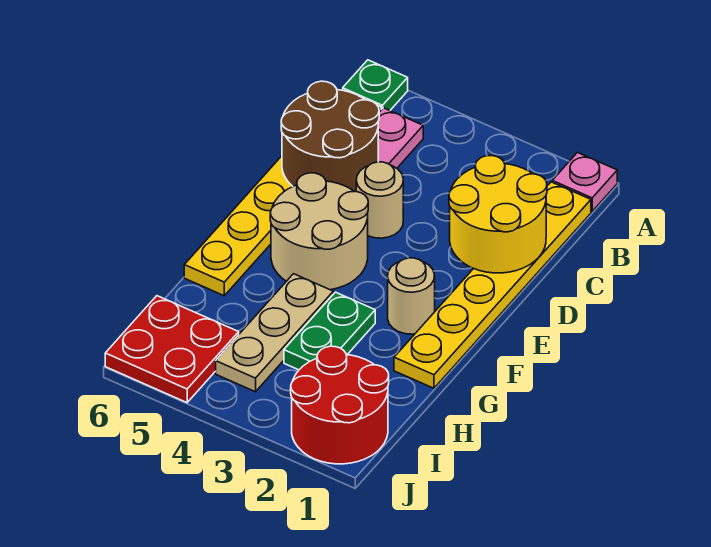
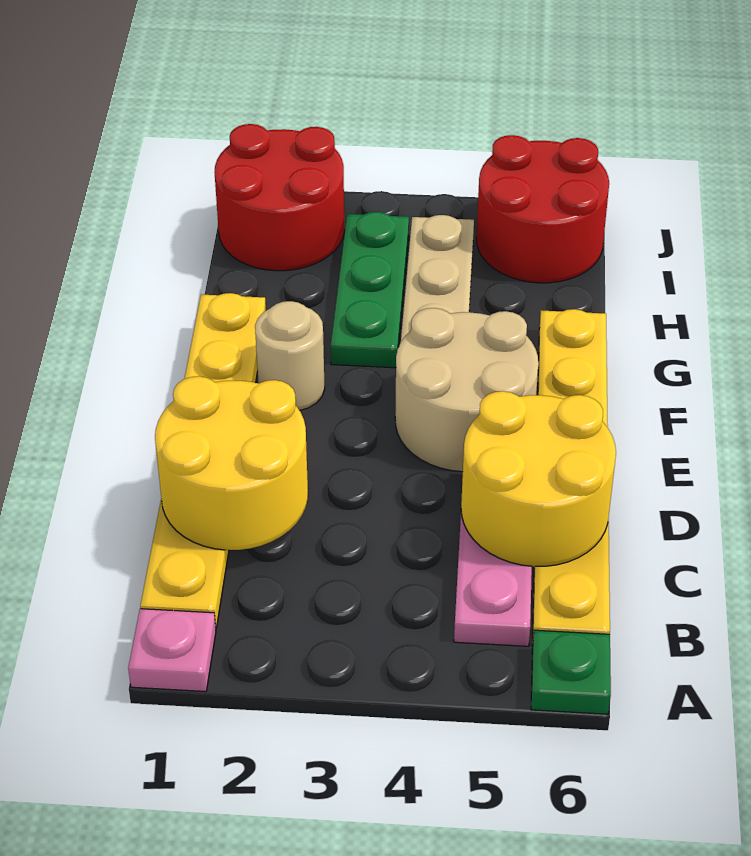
brown round brick C5:D6 level 2 -> yellow round brick C5:D6 level 2
tan round brick D4 level 1 -> none
green plate G3:H3 level 1 -> green plate G3:I3 level 1
red plate I5:J6 level 1 -> red round brick I5:J6 level 1

